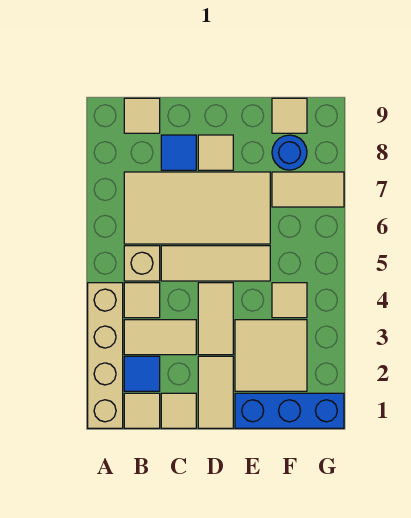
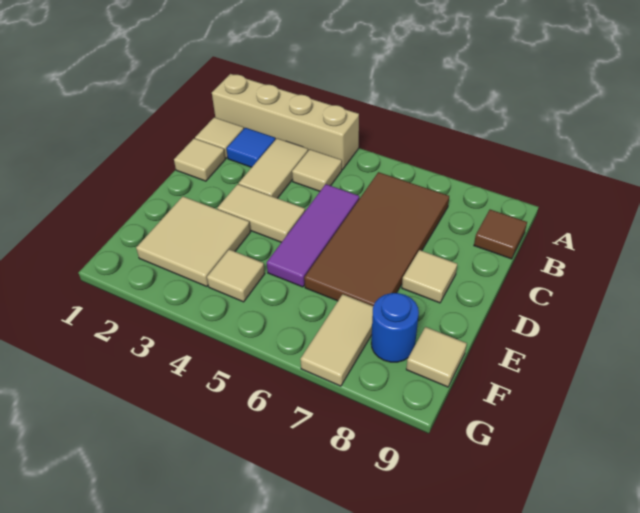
tan brick B5 level 1 -> none
tan tile B6:E7 level 1 -> brown tile B6:E7 level 1
tan tile B9 level 1 -> brown tile B9 level 1
tan tile C5:E5 level 1 -> purple tile C5:E5 level 1
blue tile C8 level 1 -> none
tan tile D1:D2 level 1 -> none
blue brick E1:G1 level 1 -> none

